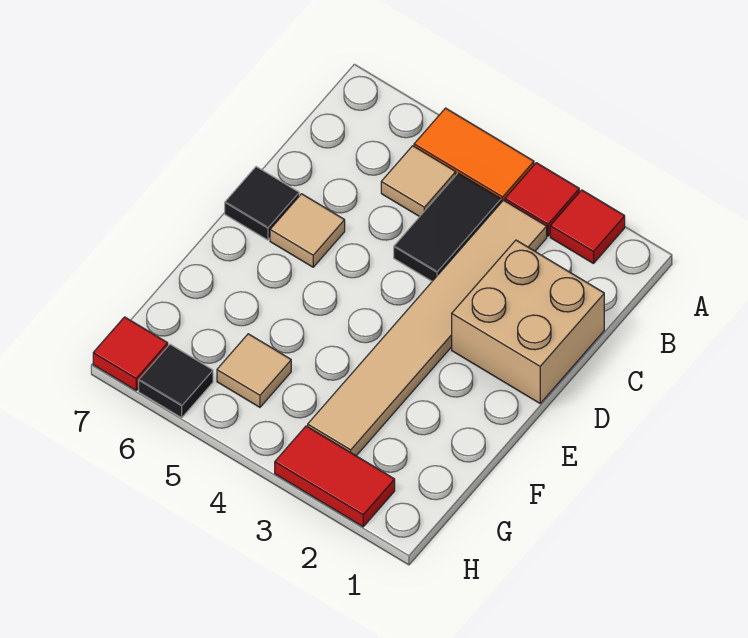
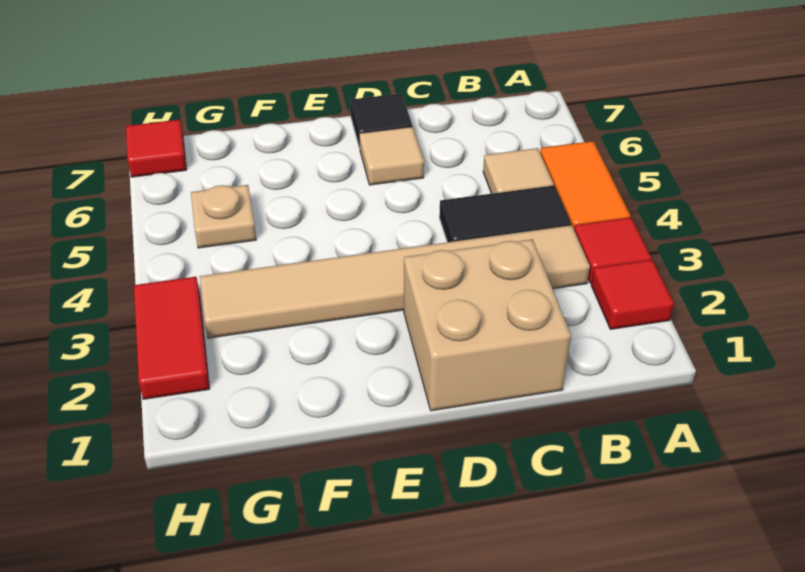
tan tile G5 level 1 -> tan plate G5 level 1
black tile H6 level 1 -> none

